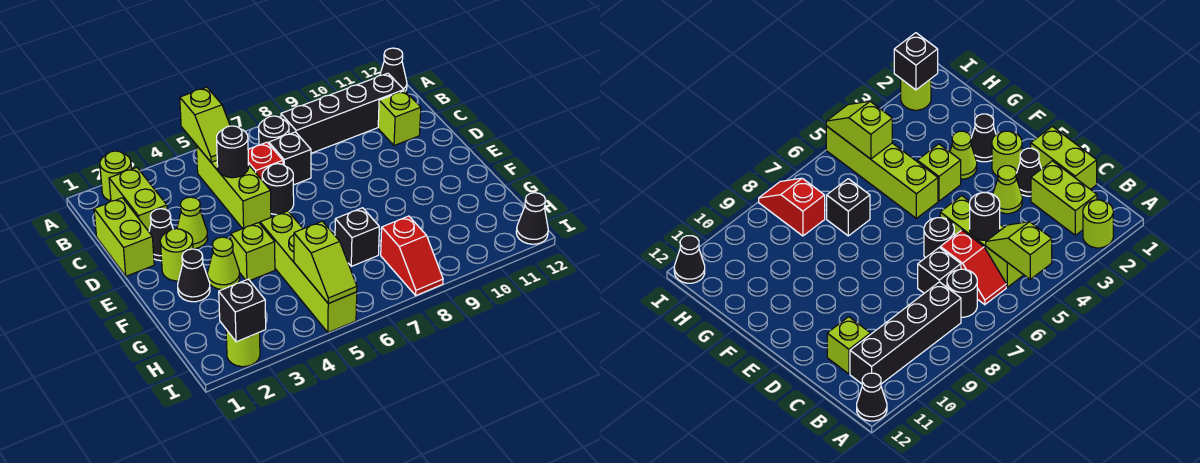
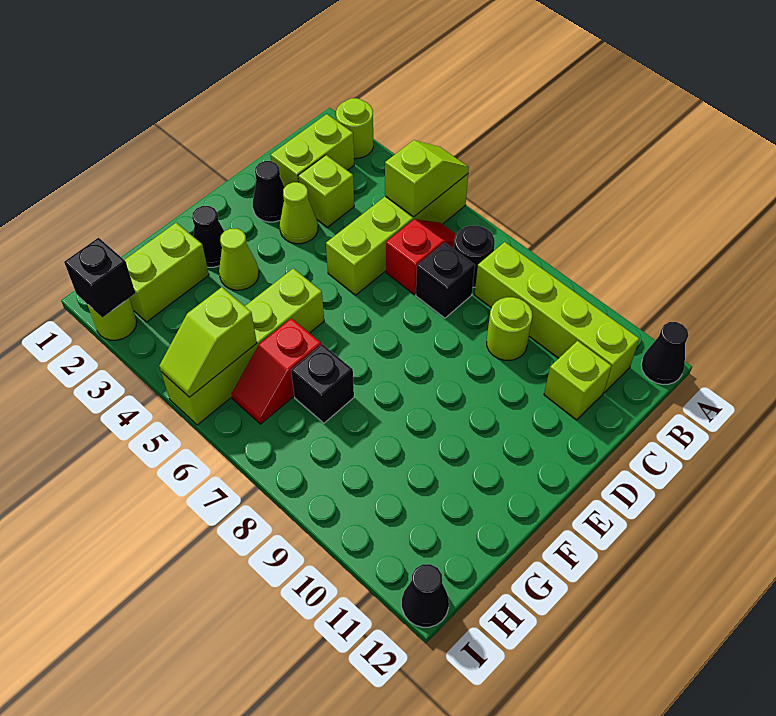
lime slope A5:B5 level 2 top A -> lime slope A5:B5 level 2 top B
lime brick B5:D5 level 1 -> lime brick A5:D5 level 1
black brick B8:B11 level 1 -> lime brick B8:B11 level 1
lime brick C1:D1 level 1 -> lime brick G2:H2 level 1
black round brick C5 level 2 -> none
black round brick D6 level 1 -> none
lime round brick E2 level 1 -> lime round brick C9 level 1
lime brick F4 level 1 -> lime brick C3 level 1
red slope H8:I8 level 1 top H -> red slope G6:H6 level 1 top G

